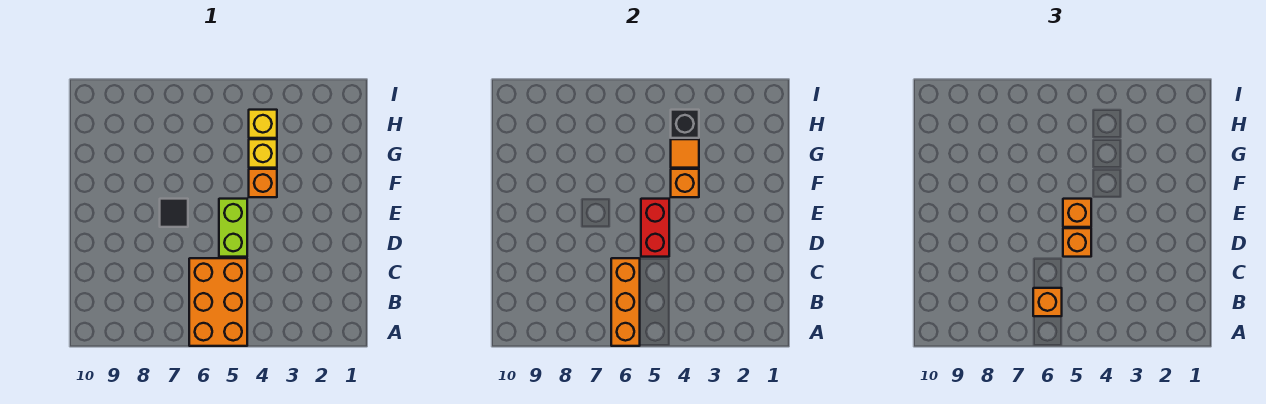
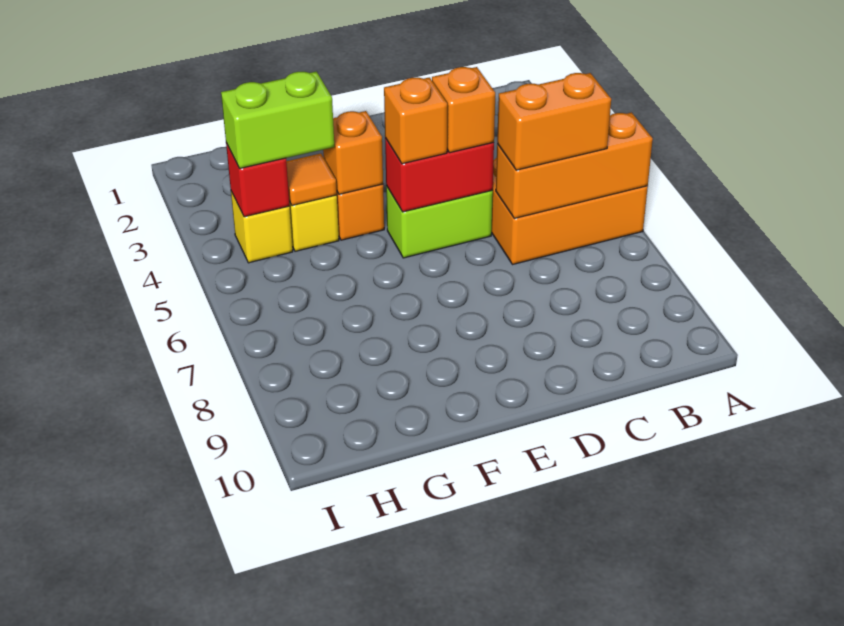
orange brick B6 level 3 -> orange brick B6:C6 level 3
black tile E7 level 1 -> none
none -> lime brick G4:H4 level 3
black brick H4 level 2 -> red brick H4 level 2

